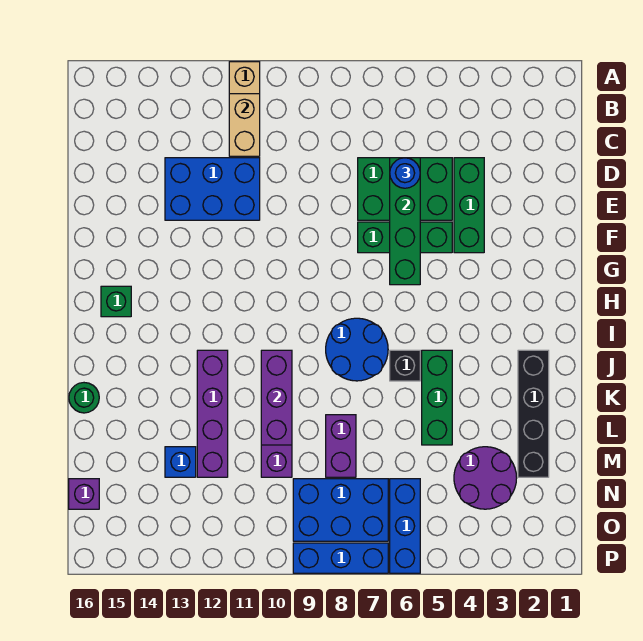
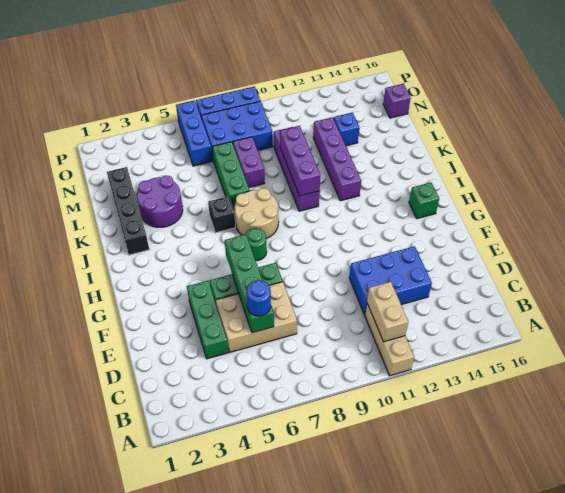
green brick D5:E7 level 1 -> tan brick D5:E7 level 1
blue round brick I7:J8 level 1 -> tan round brick I7:J8 level 1
green brick J5:L5 level 1 -> green brick K7:M7 level 1
green round brick K16 level 1 -> green round brick H7 level 1
purple round brick M3:N4 level 1 -> purple round brick K3:L4 level 1

